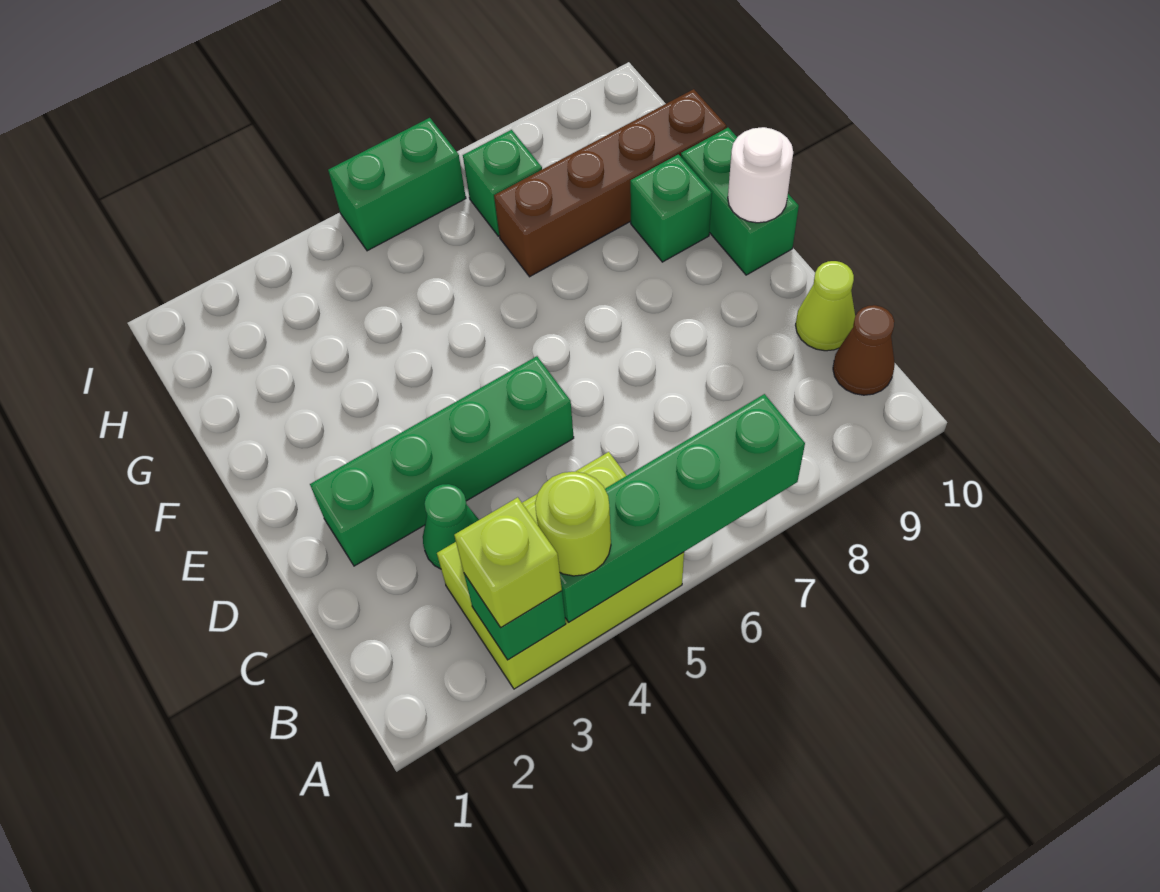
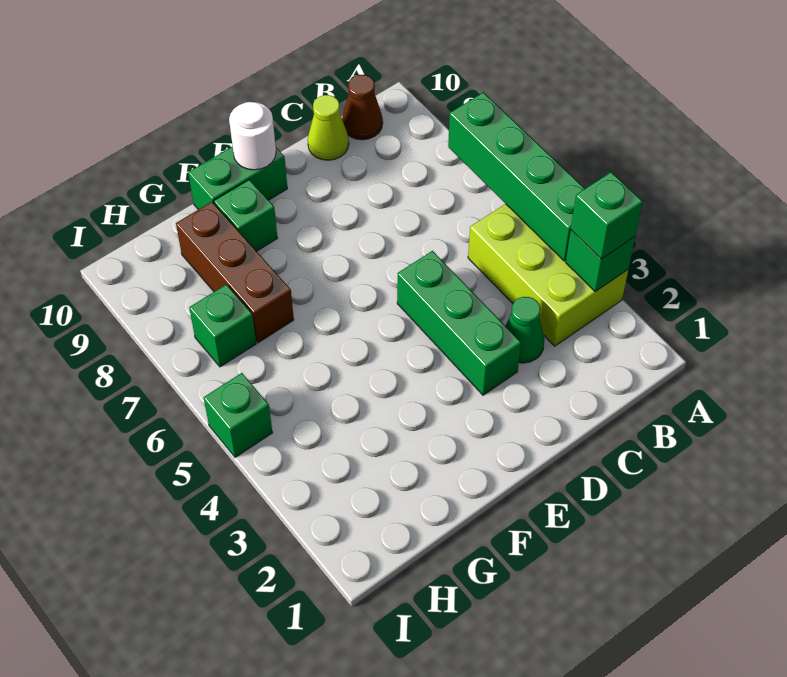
lime brick A3 level 3 -> green brick A3 level 3
lime round brick A4 level 3 -> none
green brick D2:D5 level 1 -> green brick D3:D5 level 1
brown brick G7:G10 level 1 -> brown brick G7:G9 level 1
green brick I5:I6 level 1 -> green brick I5 level 1

